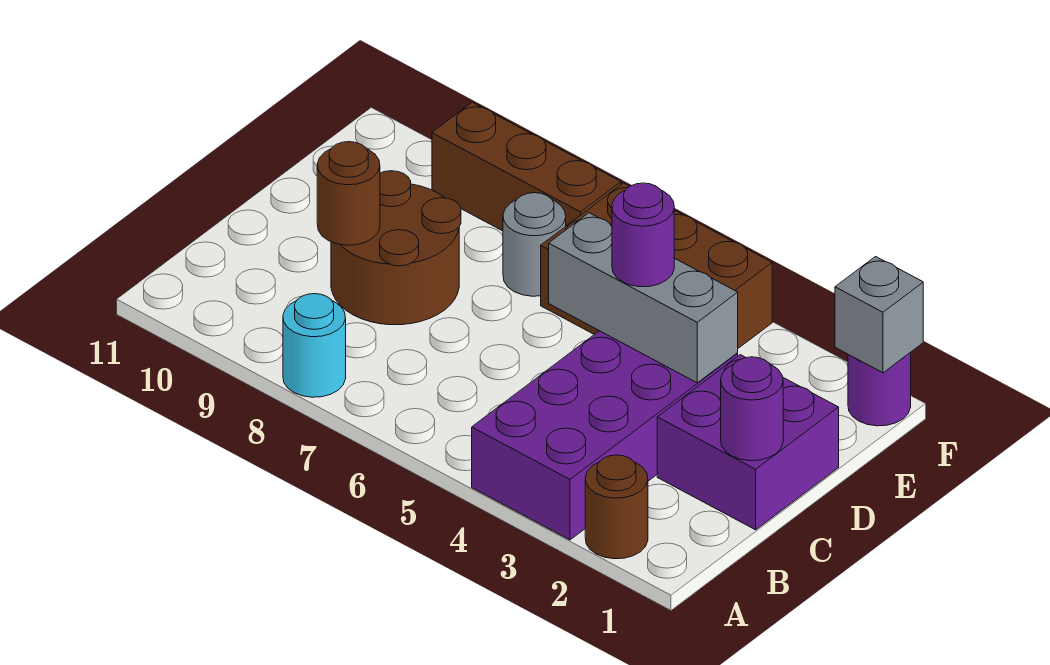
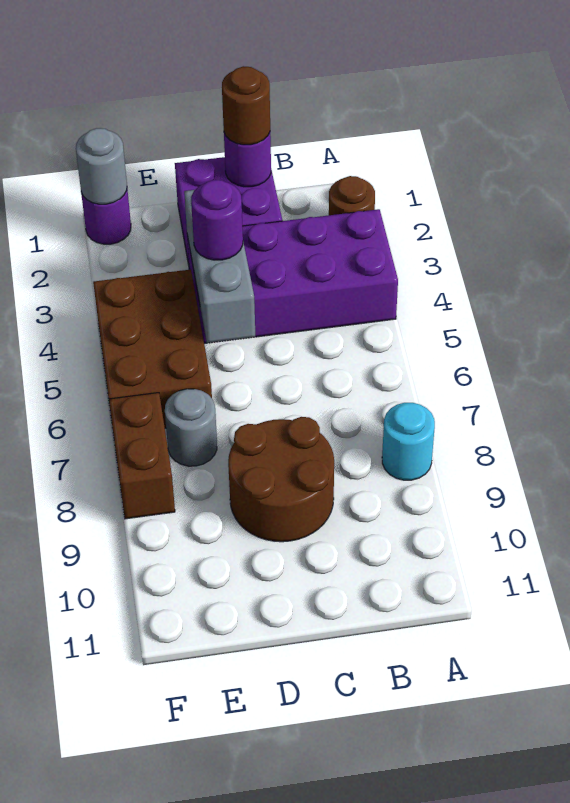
brown round brick C9 level 2 -> brown round brick C1 level 3
grey brick F1 level 2 -> grey round brick F1 level 2
brown brick F7:F9 level 1 -> brown brick F7:F8 level 1

